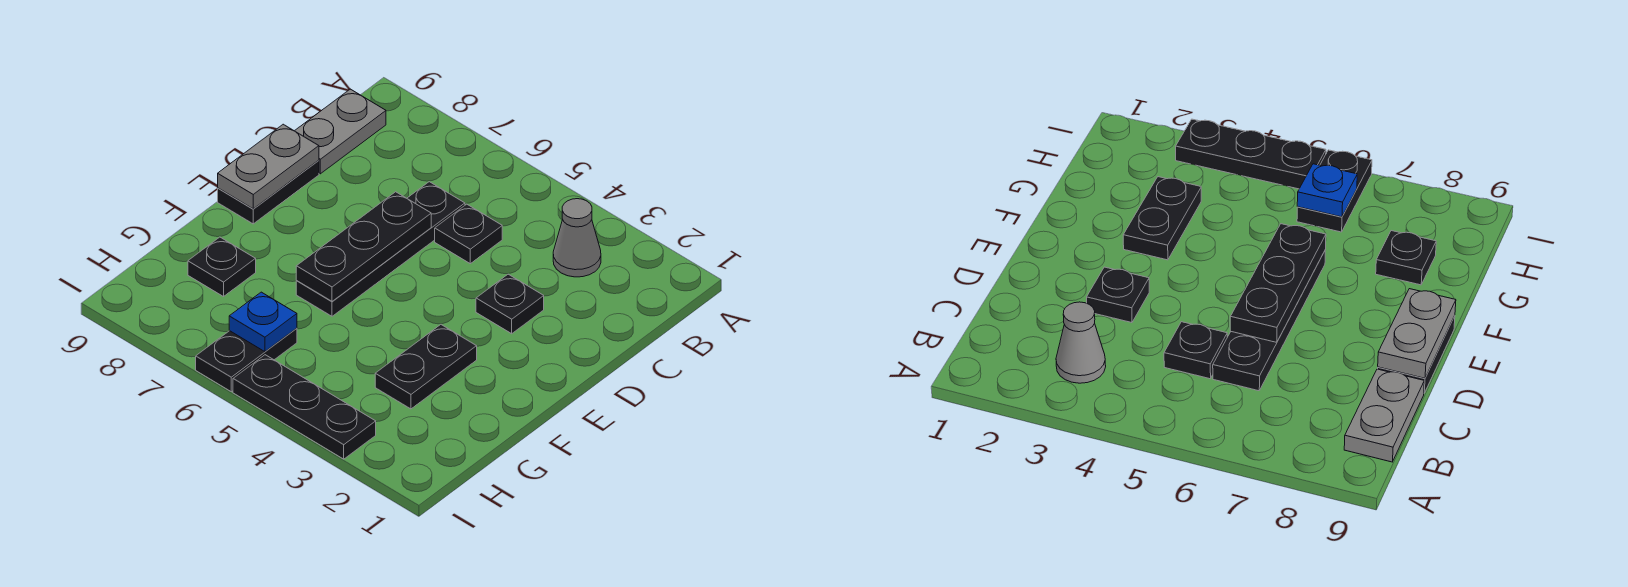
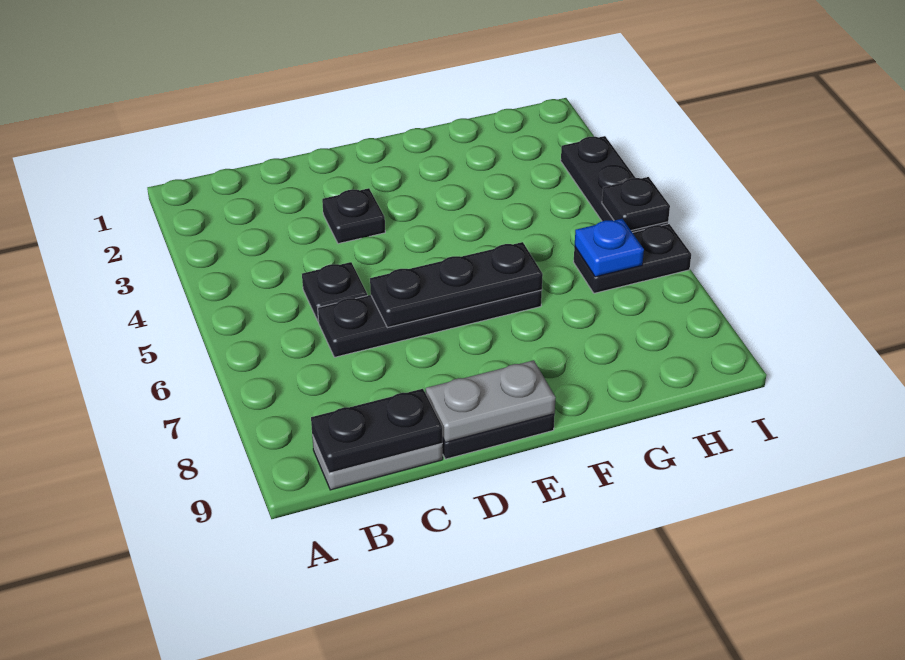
grey cone B3 level 1 -> none
black plate F3:G3 level 1 -> black plate B9:C9 level 2
black plate G8 level 1 -> black plate I5 level 2

